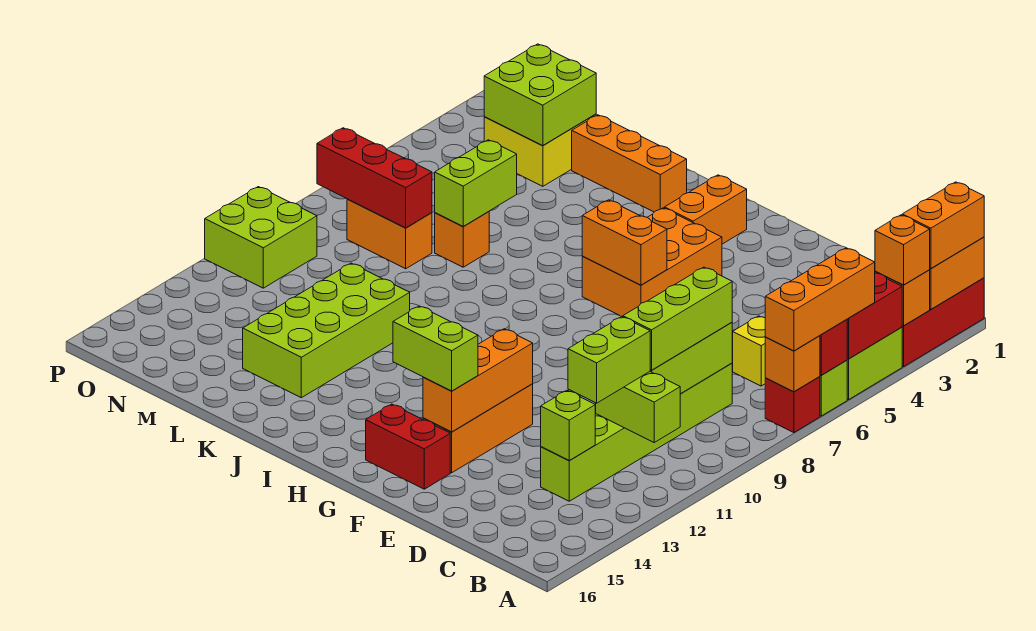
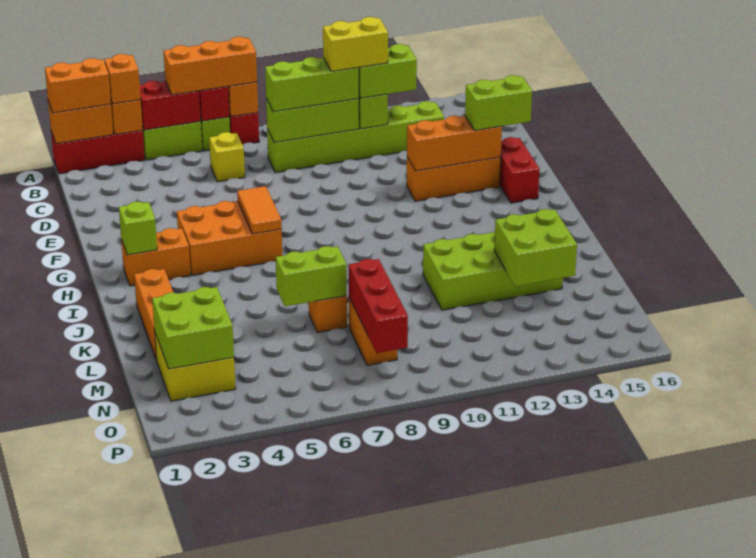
none -> yellow brick C10:C11 level 4
lime brick C13 level 2 -> lime brick H2 level 2
lime brick F14:G14 level 3 -> lime brick F14:F15 level 3
orange brick G6:H6 level 2 -> orange tile G6:H6 level 2
lime brick O10:P11 level 1 -> lime brick L13:M14 level 2

